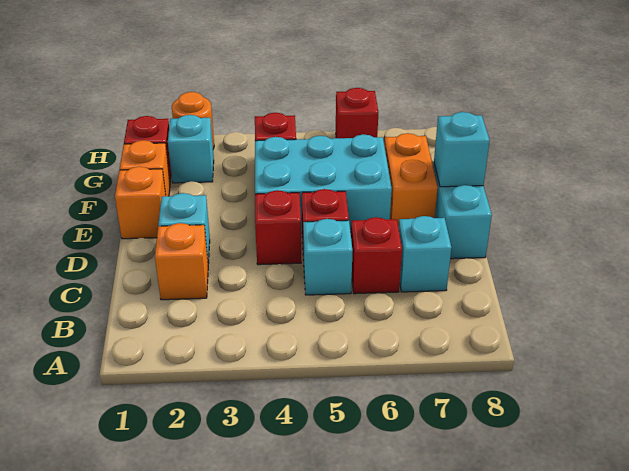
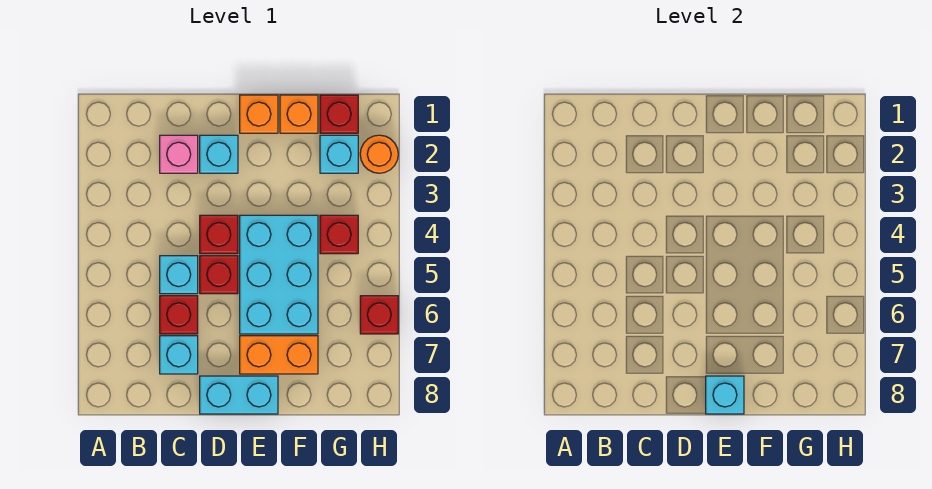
orange brick C2 level 1 -> pink brick C2 level 1

